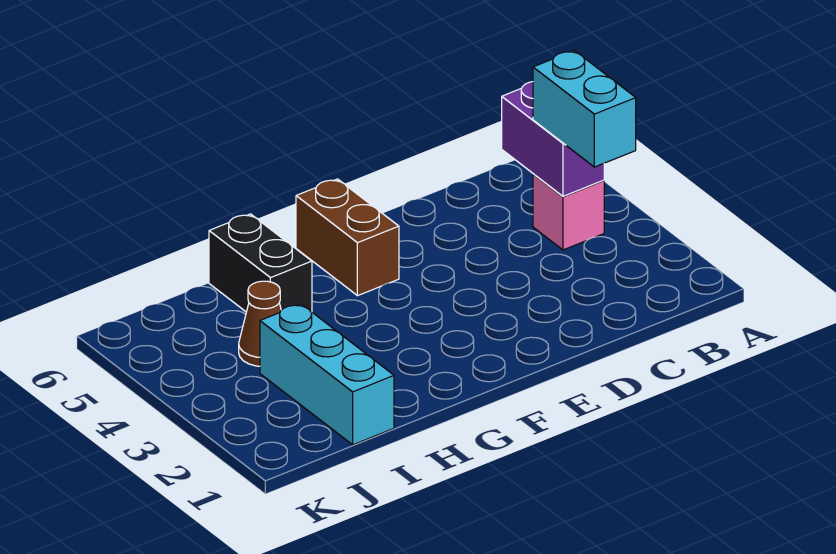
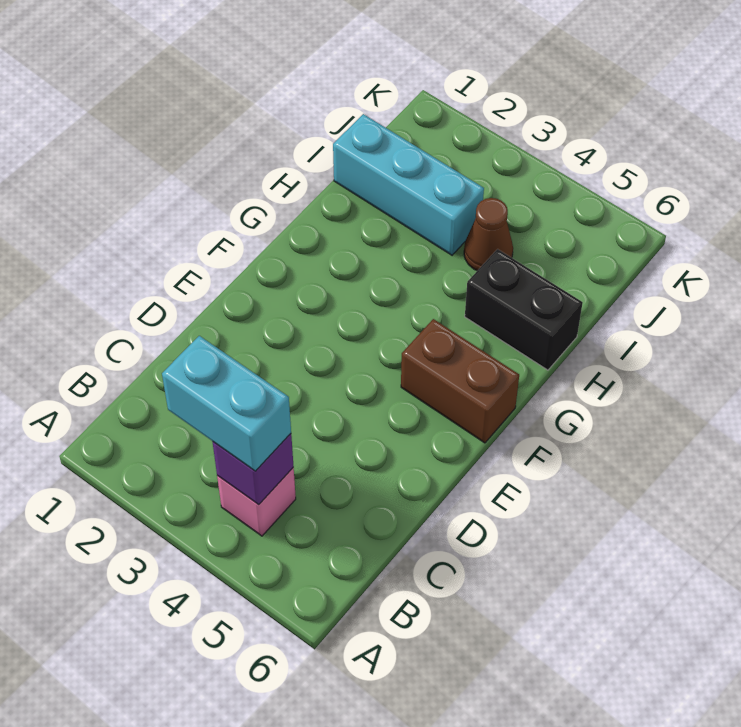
purple brick B4:B5 level 2 -> purple brick B4 level 2

